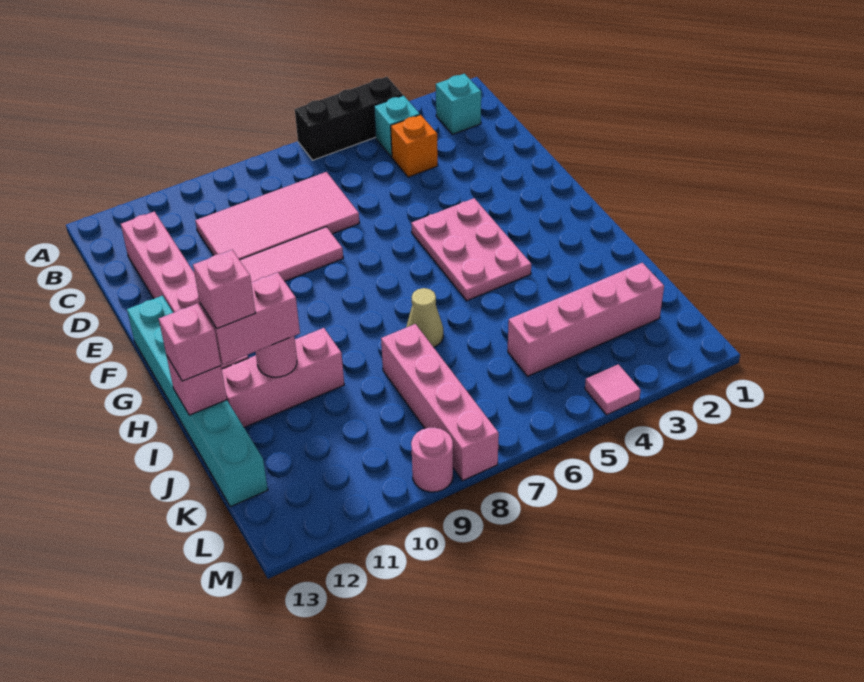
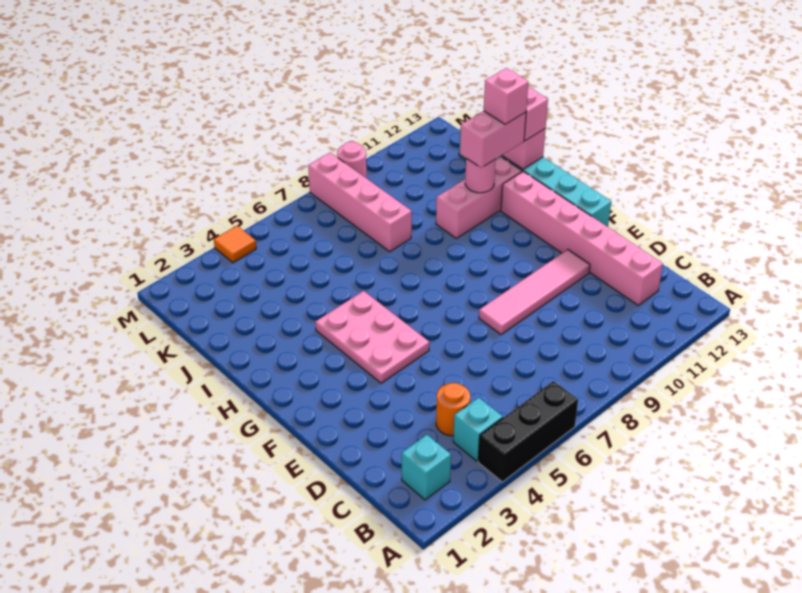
orange brick C4 level 1 -> orange round brick C4 level 1
pink tile C7:D10 level 1 -> none
tan cone I7 level 1 -> none
pink brick K2:K5 level 1 -> none
pink tile M4 level 1 -> orange tile M4 level 1

